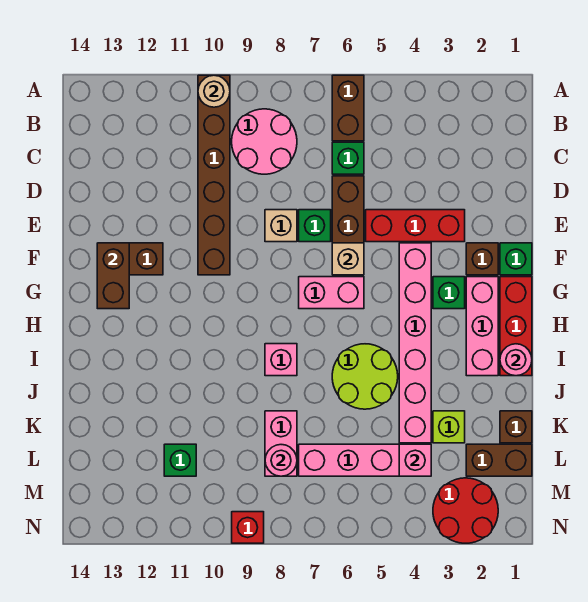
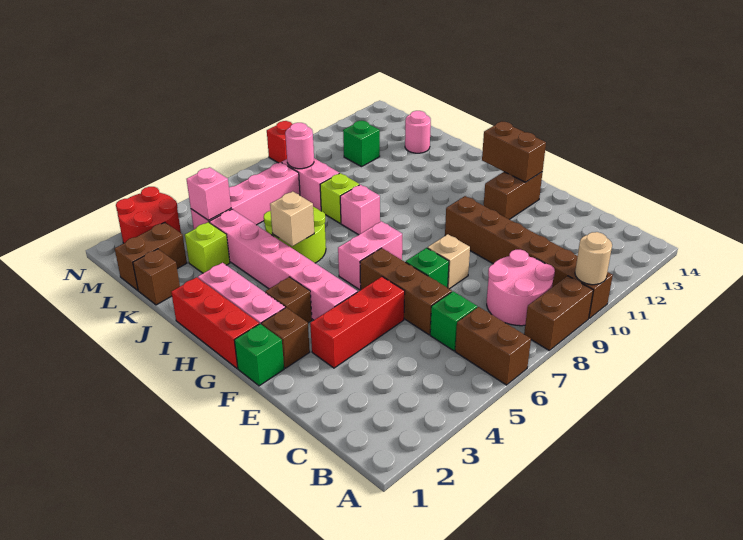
none -> brown brick A8:A9 level 1
tan brick F6 level 2 -> tan brick I5 level 2
green brick G3 level 1 -> brown brick G3 level 1
pink round brick I1 level 2 -> pink round brick K13 level 1
none -> lime brick J8 level 1

